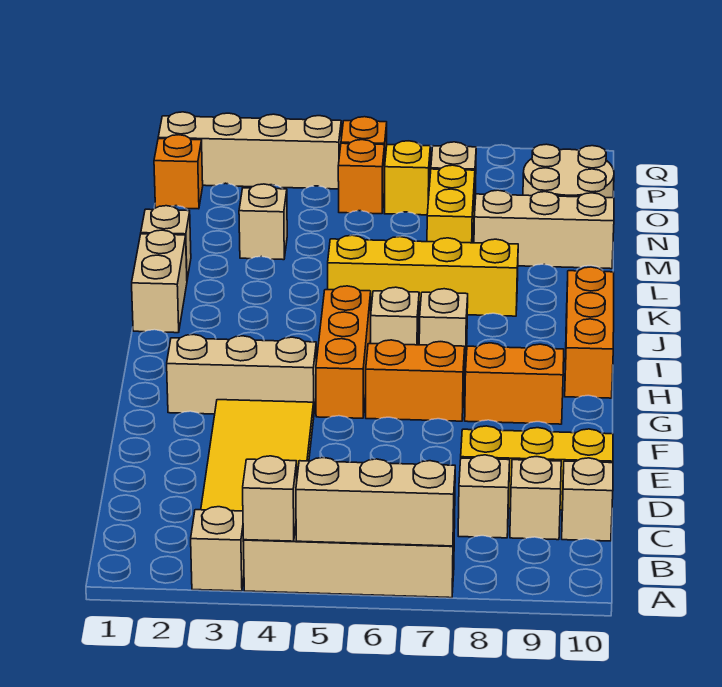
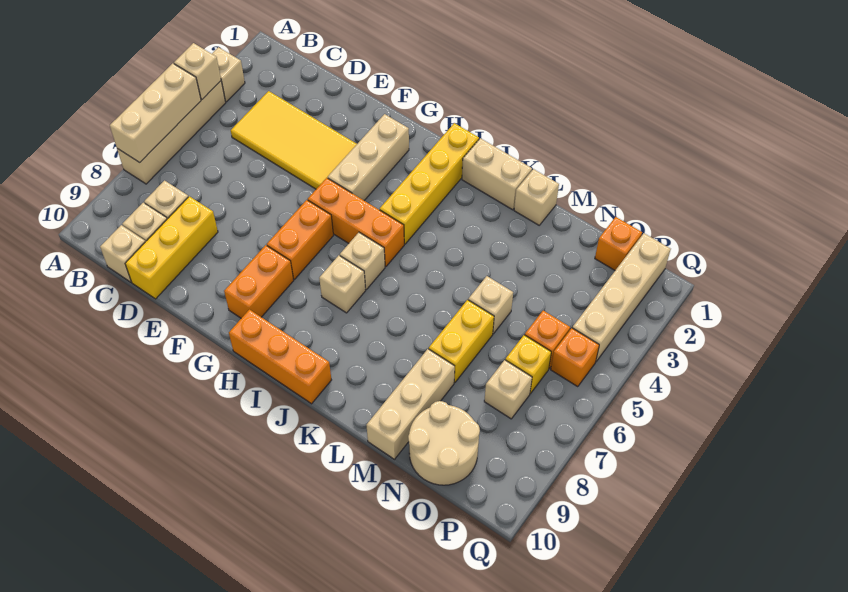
yellow brick K5:K8 level 1 -> yellow brick I1:I4 level 1
tan brick M3 level 1 -> tan brick M5 level 1
yellow brick M7:N7 level 1 -> yellow brick M6:M7 level 1

